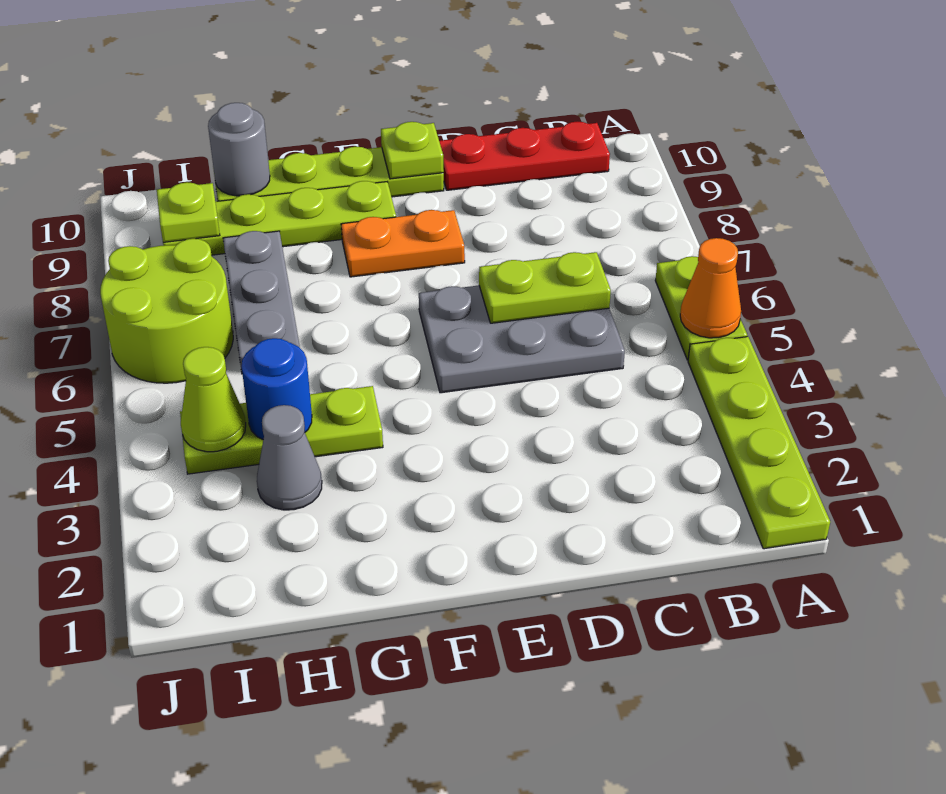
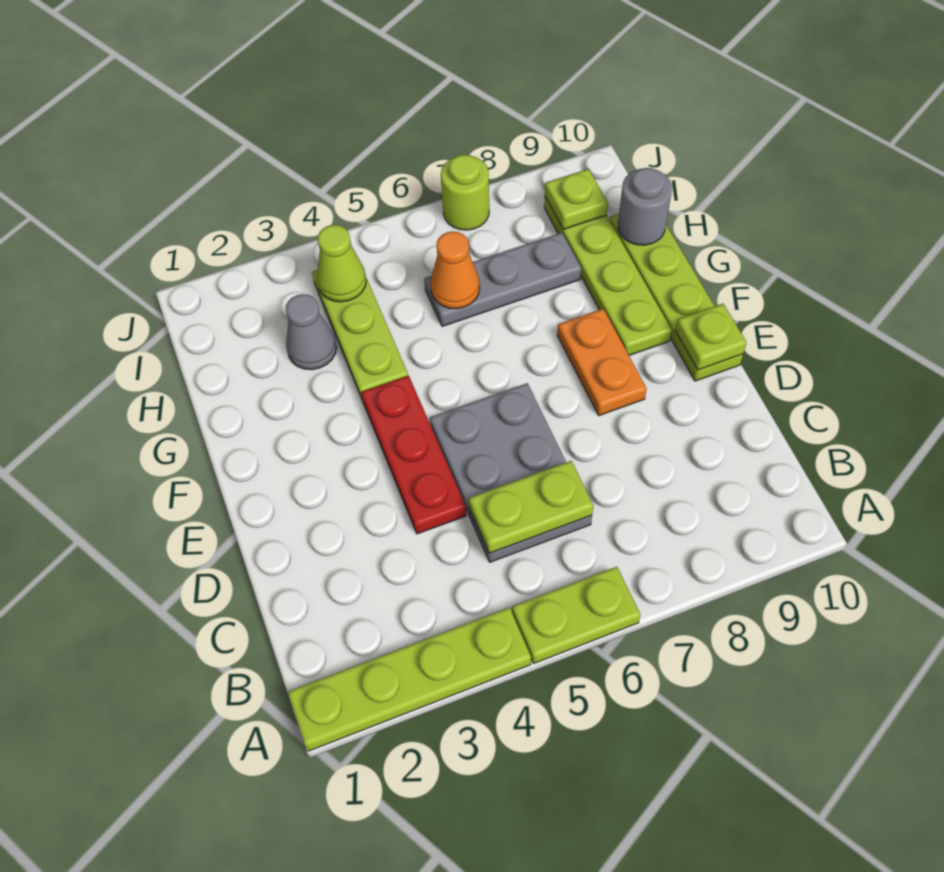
orange cone A5 level 2 -> orange cone H6 level 2
red plate B10:D10 level 1 -> red plate D4:F4 level 1
lime plate C6:D6 level 2 -> lime plate C5:C6 level 2
blue round brick H4 level 2 -> none
lime round brick I6:J7 level 1 -> lime round brick J7 level 1

